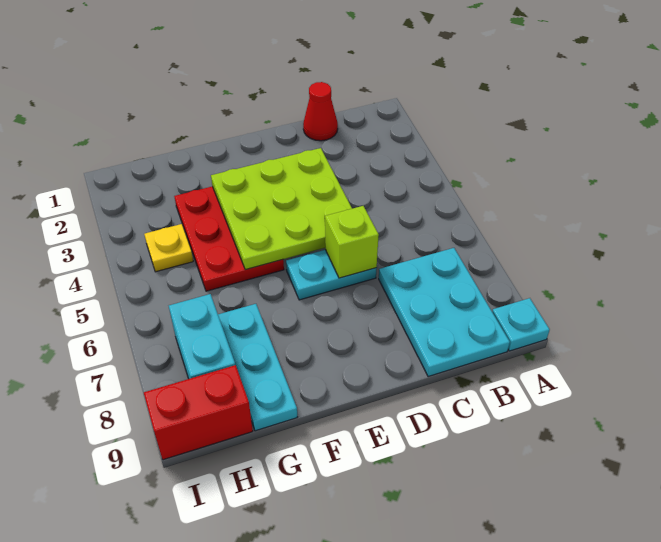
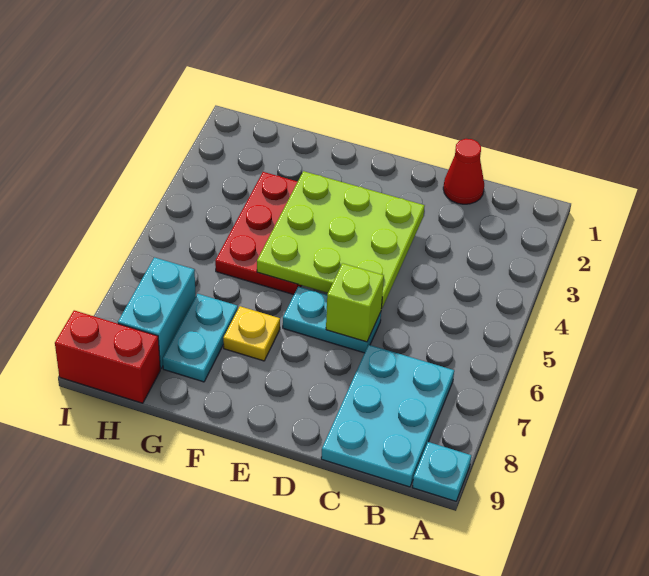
cyan plate G7:G9 level 1 -> cyan plate G7:G8 level 1
yellow plate H4 level 1 -> yellow plate F7 level 1

